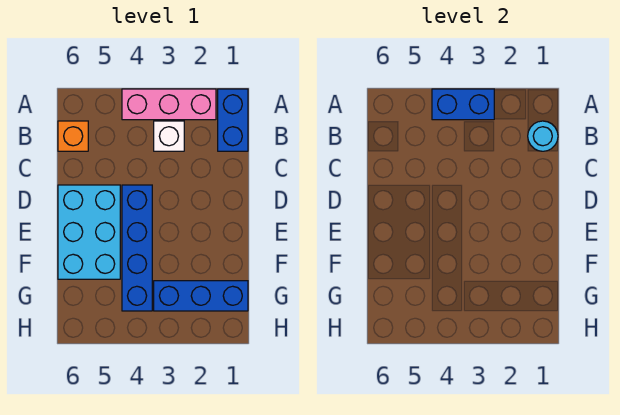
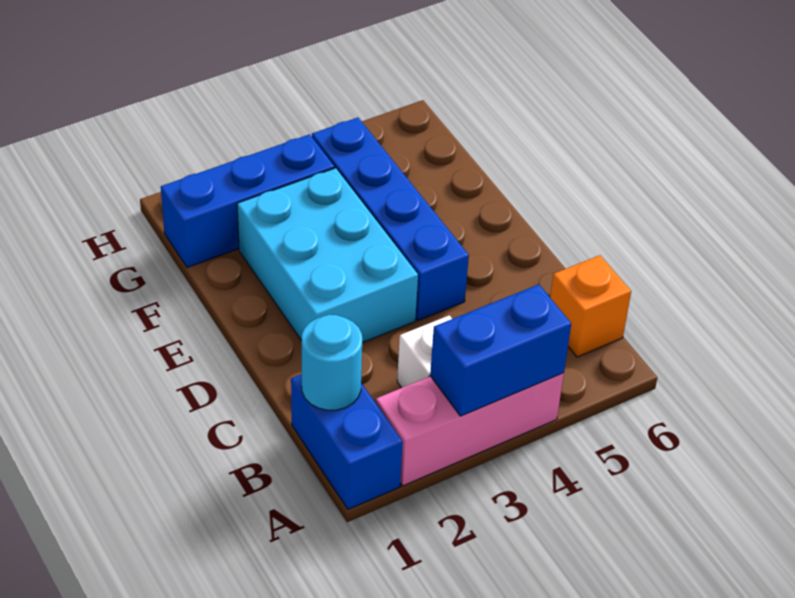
cyan brick D5:F6 level 1 -> cyan brick D2:F3 level 1

